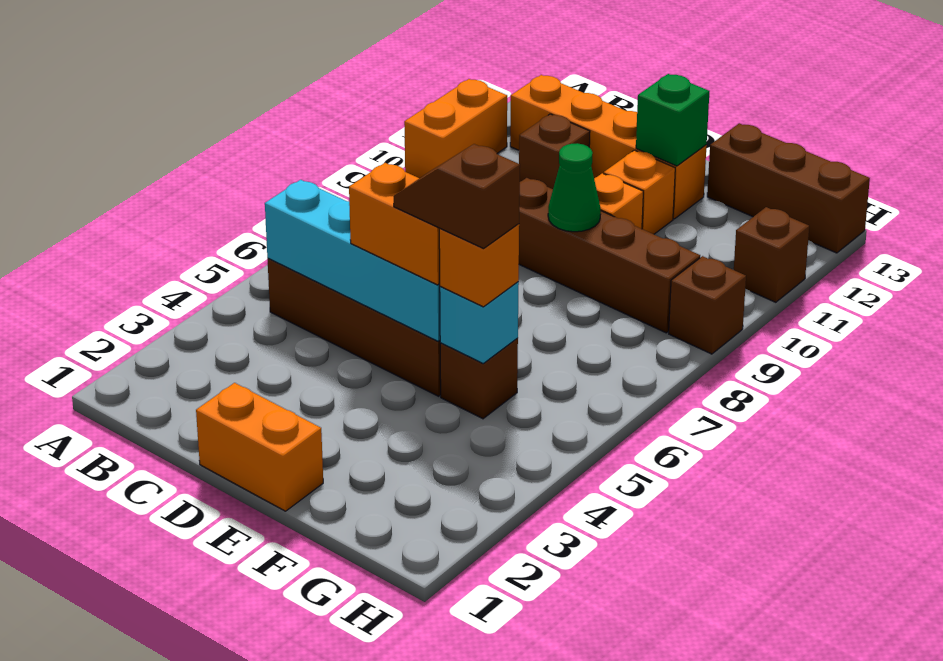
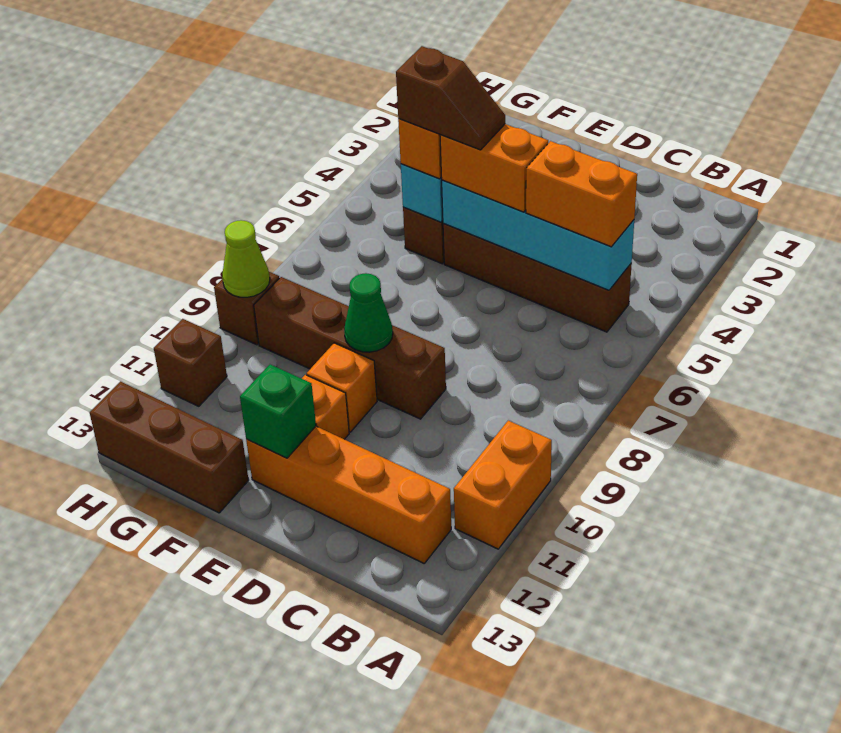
brown brick C11 level 1 -> none
orange brick D1:E1 level 1 -> orange brick B5:C5 level 3
none -> lime cone H9 level 2

